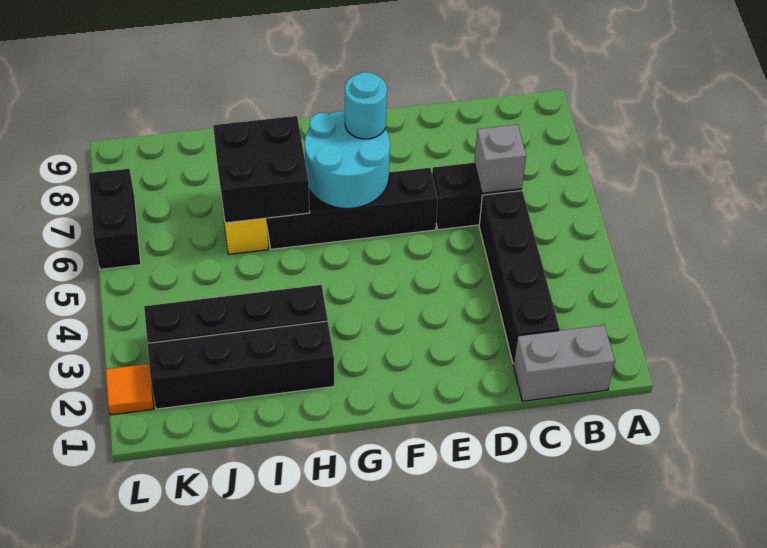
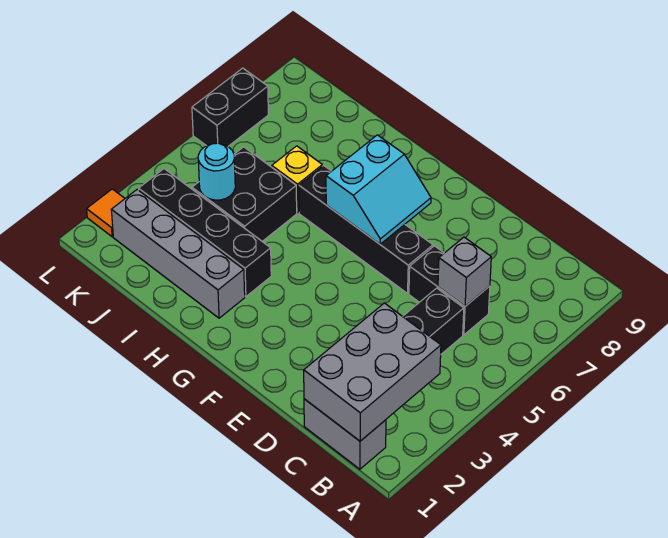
none -> grey brick B1:C3 level 2
cyan round brick F6:G7 level 2 -> cyan slope F6:G7 level 2 top G
cyan round brick F7 level 3 -> cyan round brick J4 level 2
black brick H2:K2 level 1 -> grey brick H2:K2 level 1
black brick H6:I7 level 2 -> black brick I4:J5 level 1

